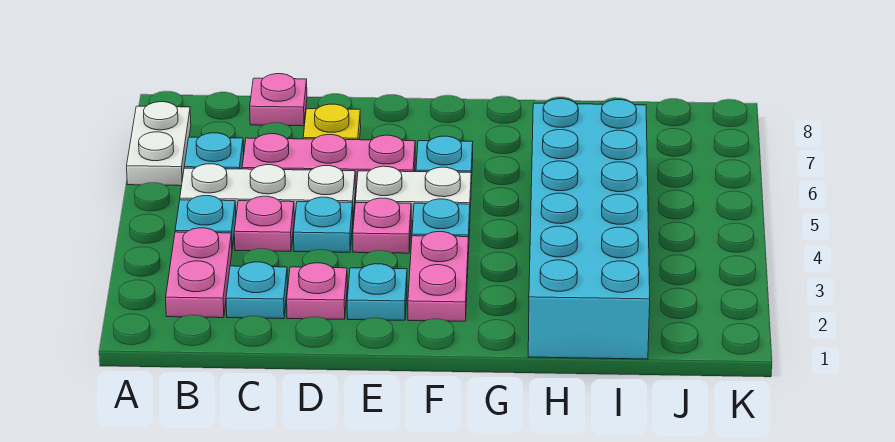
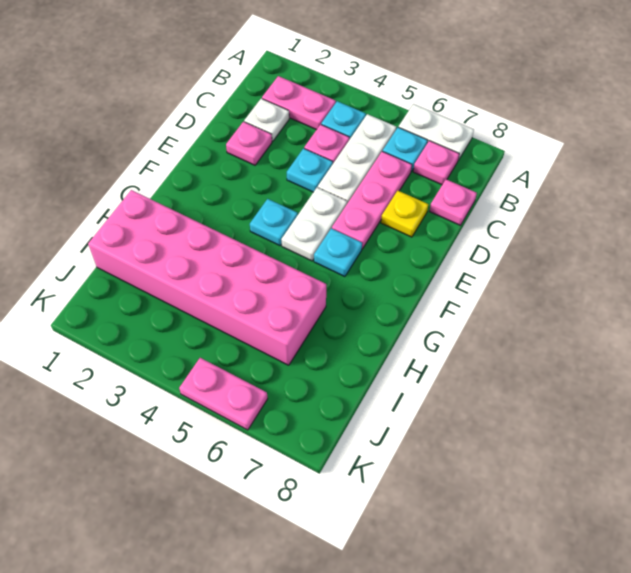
cyan plate C2 level 1 -> white plate C2 level 1
cyan plate E2 level 1 -> none
pink plate E4 level 1 -> pink plate B7 level 1
pink plate F2:F3 level 1 -> pink plate K5:K6 level 1
cyan brick H1:I6 level 1 -> pink brick H1:I6 level 1

